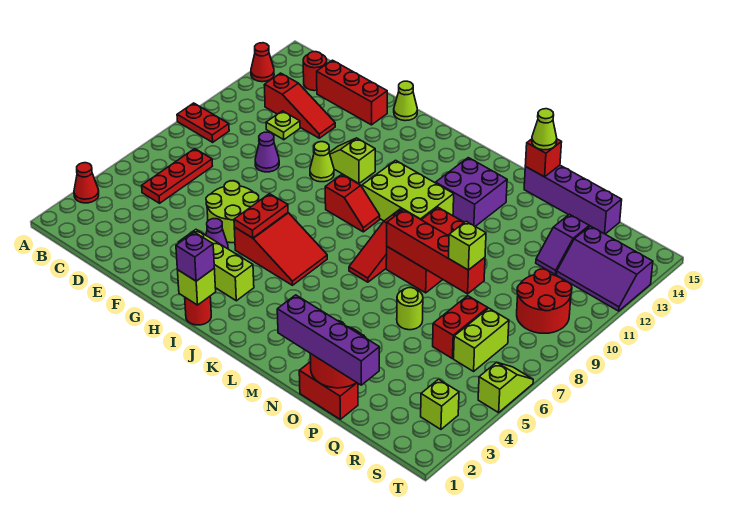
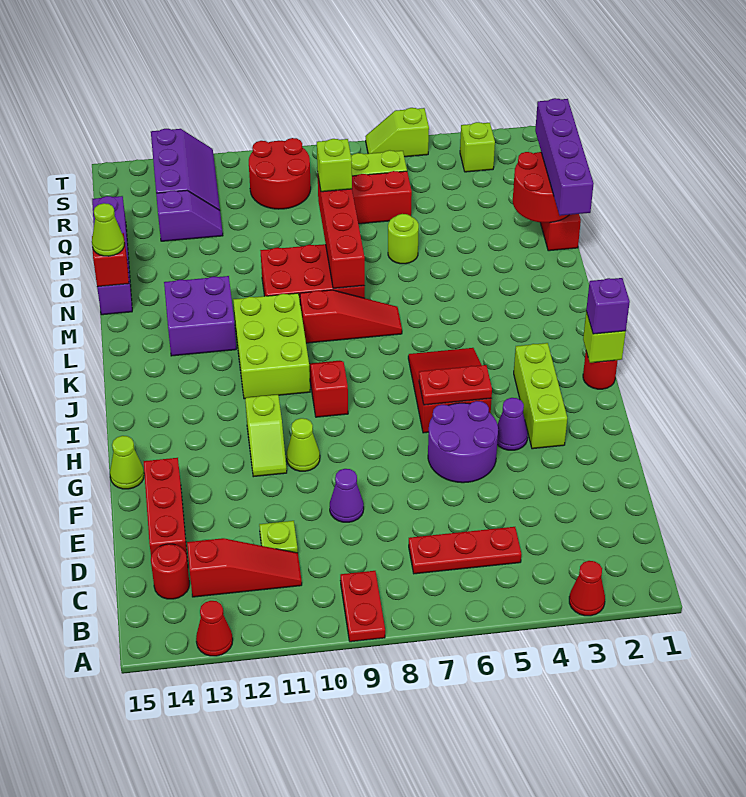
red slope C12:E12 level 1 top C -> red slope C11:C13 level 1 top 13
lime round brick F5:G6 level 1 -> purple round brick F5:G6 level 1

